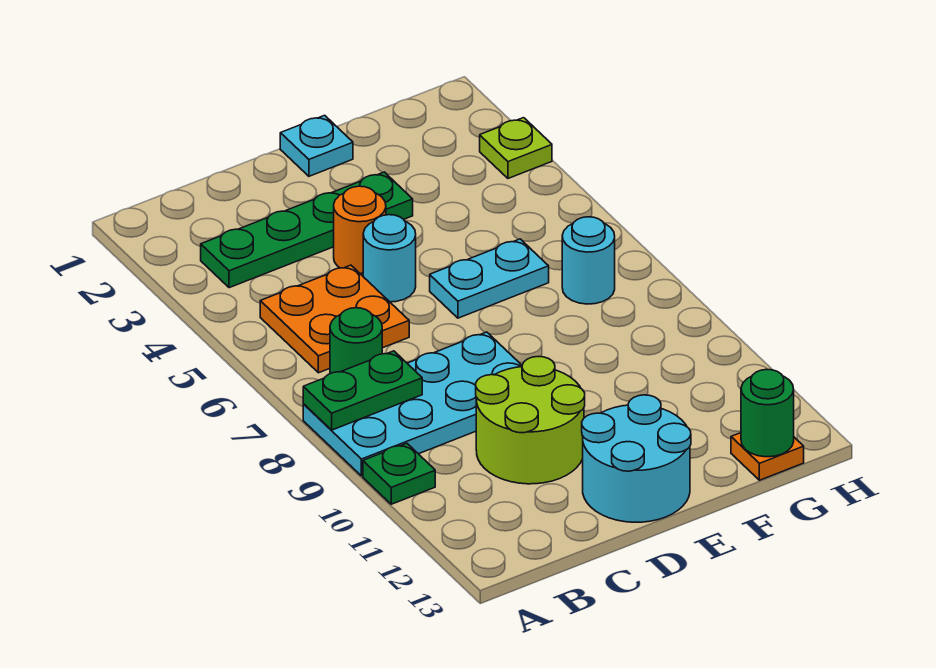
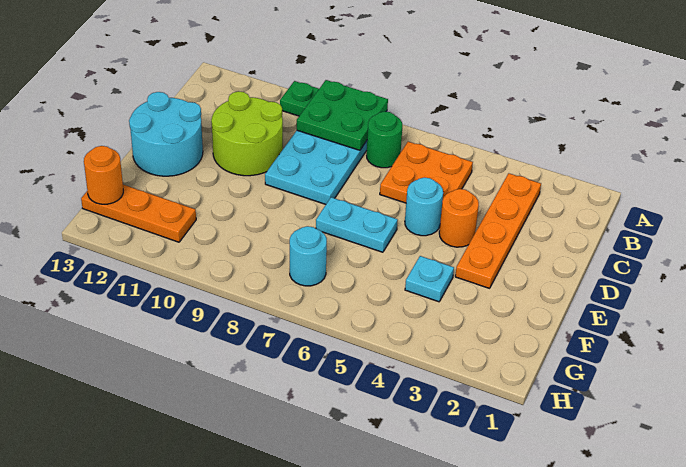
green plate A8:B8 level 2 -> green plate A8:B9 level 2
green plate B3:E3 level 1 -> orange plate B3:E3 level 1
cyan plate E1 level 1 -> cyan plate F4 level 1
cyan plate E6:F6 level 1 -> cyan plate E6:E7 level 1
orange plate G13 level 1 -> orange plate G11:G13 level 1
green round brick G13 level 2 -> orange round brick G13 level 2
lime plate H3 level 1 -> none

